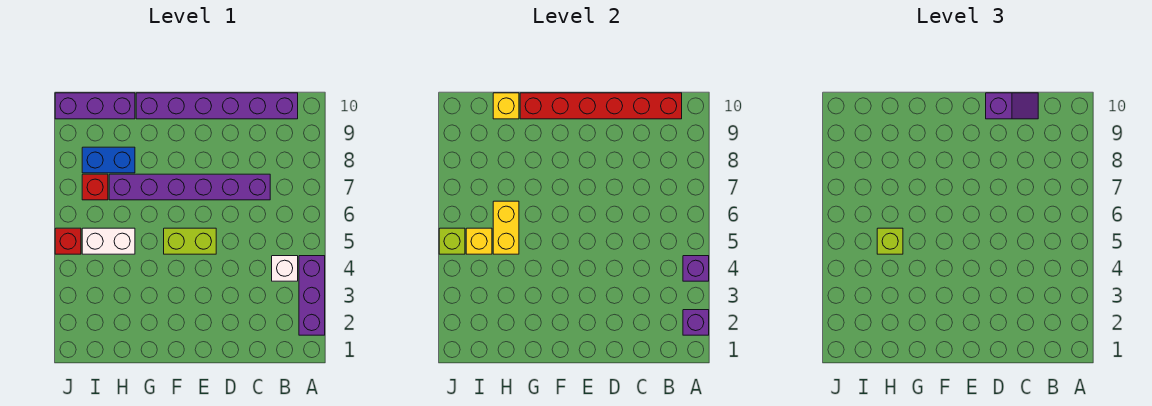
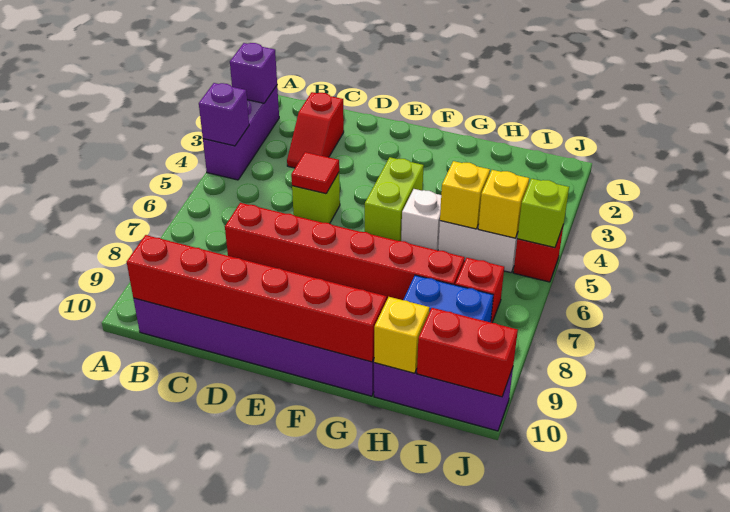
white brick B4 level 1 -> white brick G5 level 1
none -> red slope C2:C3 level 1 top 2
purple brick C7:H7 level 1 -> red brick C7:H7 level 1
purple slope C10:D10 level 3 top D -> none
none -> red tile D5 level 2
lime brick E5:F5 level 1 -> lime brick F4:F5 level 1
yellow brick H5:H6 level 2 -> yellow brick H5 level 2
lime brick H5 level 3 -> lime brick D5 level 1
none -> red brick I10:J10 level 2

